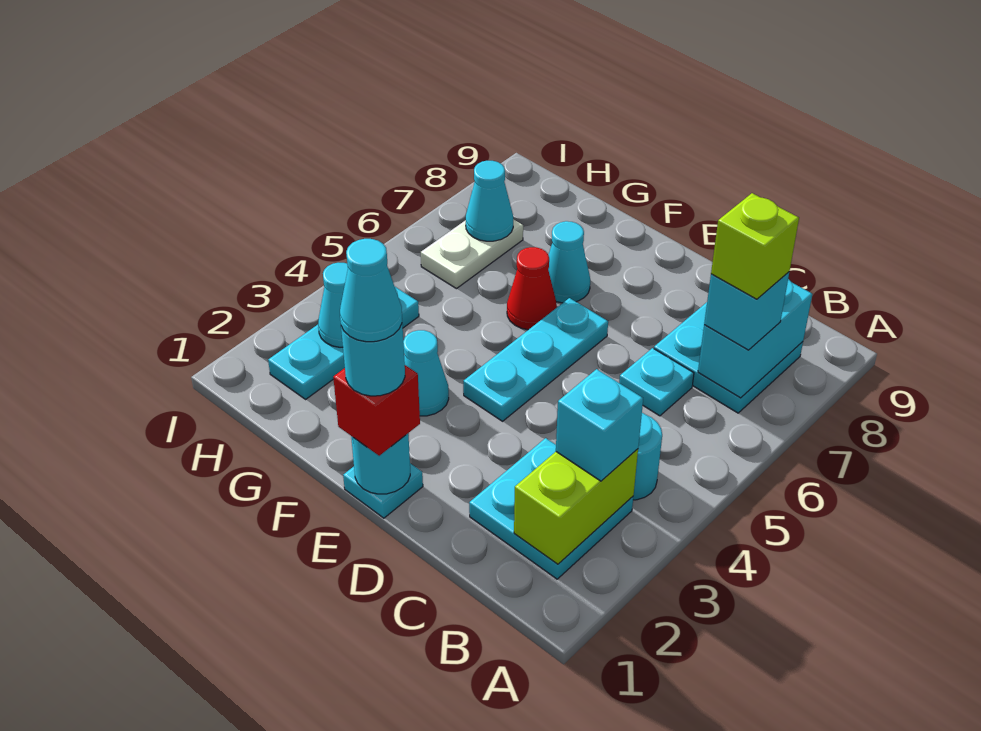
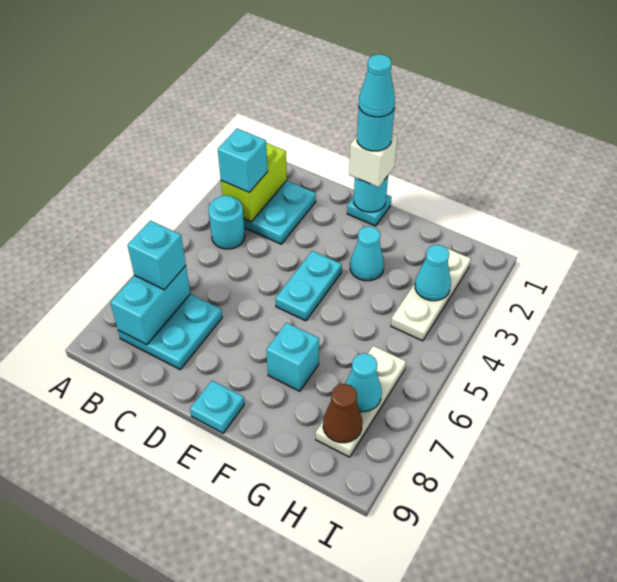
lime brick B7 level 4 -> none
cyan plate C6 level 1 -> cyan plate E9 level 1
red brick E1 level 3 -> white brick E1 level 3
cyan plate E4:E6 level 1 -> cyan plate E4:E5 level 1
red cone F6 level 1 -> none
cyan cone F7 level 1 -> cyan brick F7 level 1
cyan plate H2:H4 level 1 -> white plate H2:H4 level 1
white plate H6:H7 level 1 -> white plate H6:H8 level 1
none -> brown cone H8 level 2

